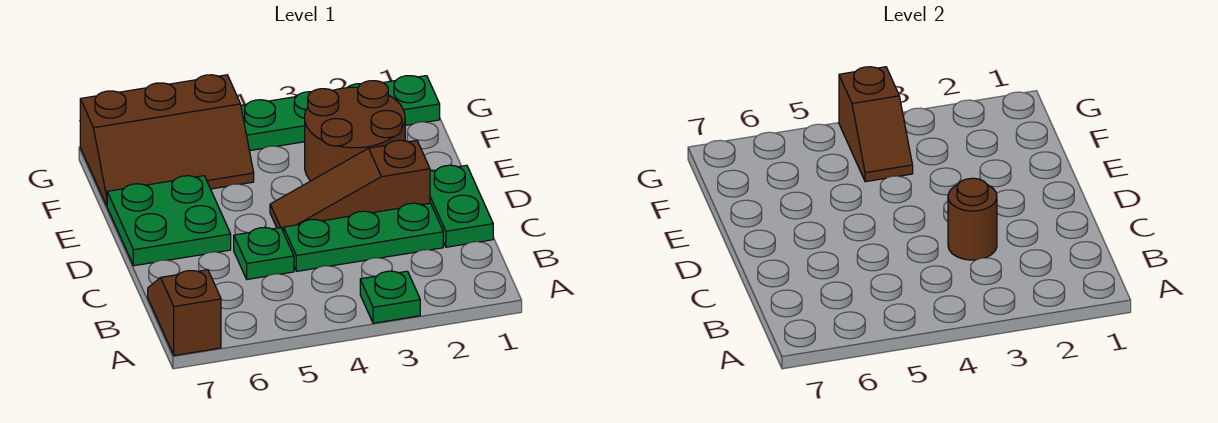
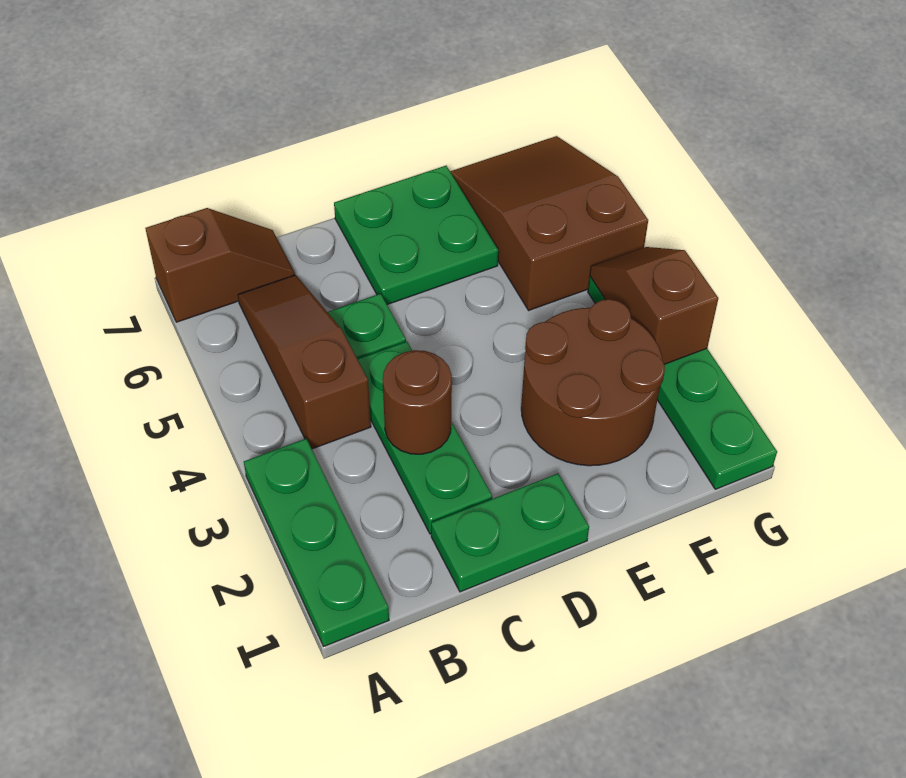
green plate A3 level 1 -> green plate A1:A3 level 1
brown slope D2:D4 level 1 top 2 -> brown slope B4:B6 level 1 top 4
brown slope F4:G4 level 2 top G -> brown slope G3:G4 level 2 top 3
brown slope F5:G7 level 1 top G -> brown slope F5:G7 level 1 top 5

